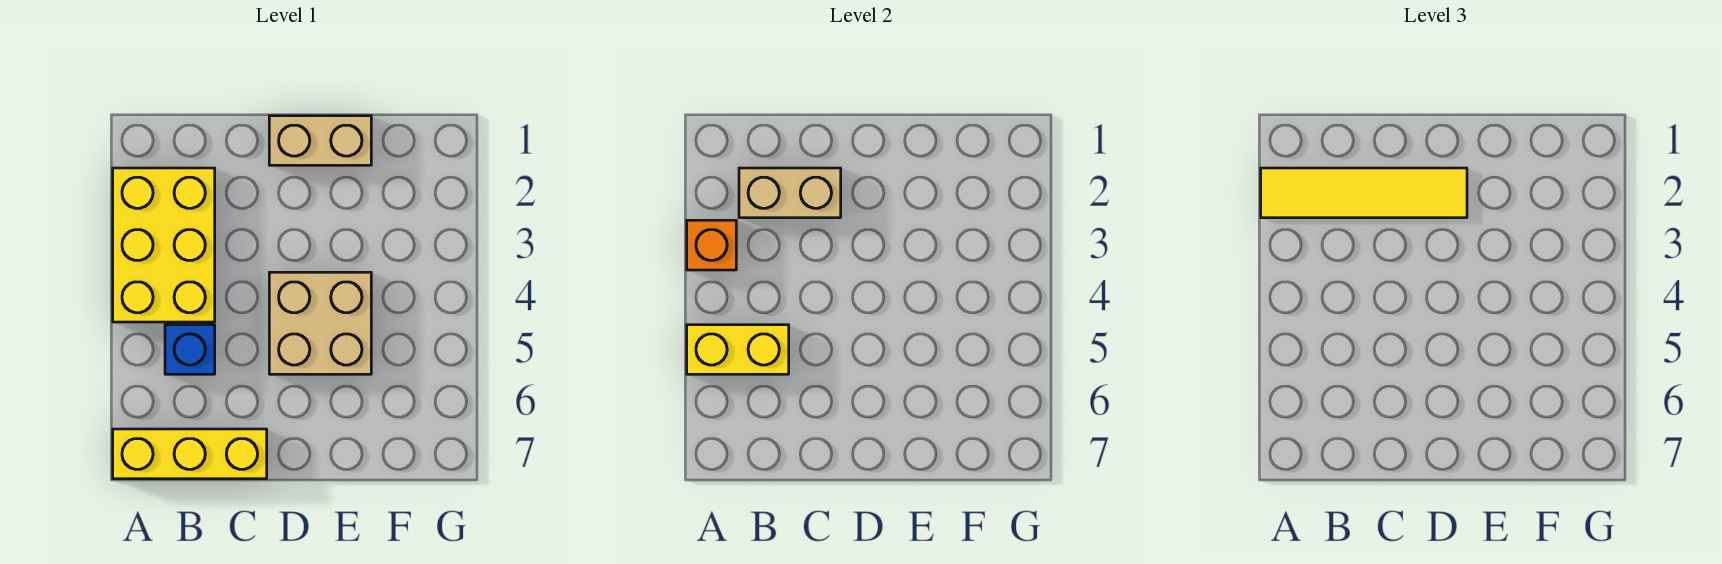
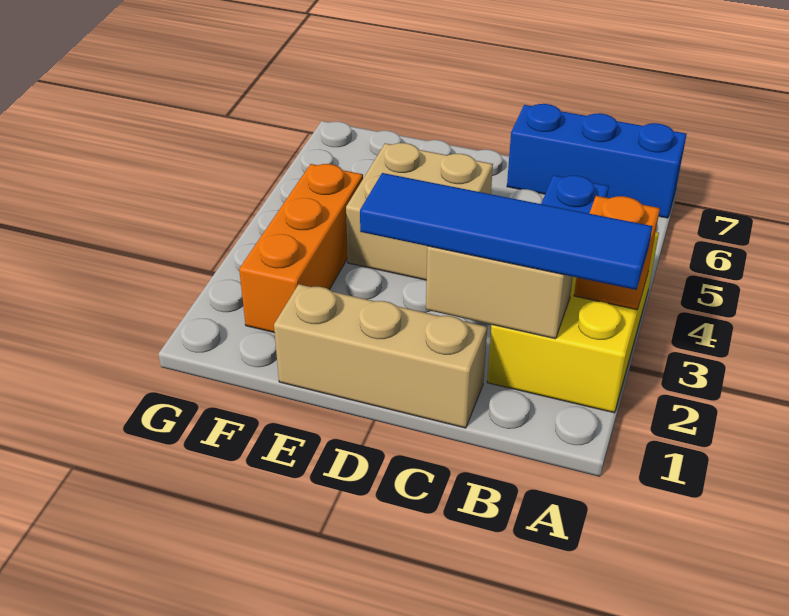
yellow tile A2:D2 level 3 -> blue tile A2:D2 level 3
yellow brick A5:B5 level 2 -> none
yellow brick A7:C7 level 1 -> blue brick A7:C7 level 1
tan brick D1:E1 level 1 -> tan brick C1:E1 level 1
none -> orange brick F2:F4 level 1

